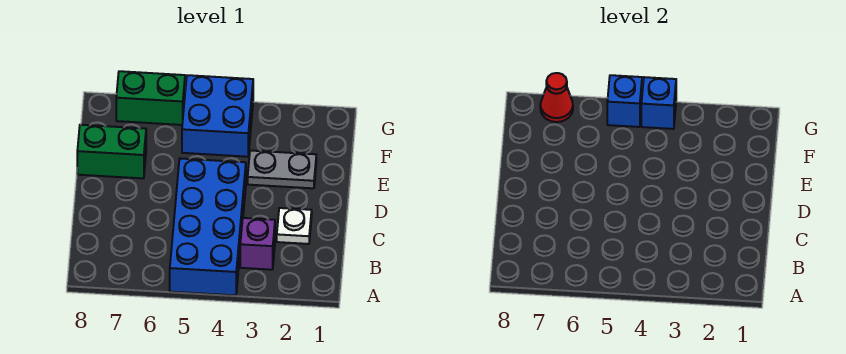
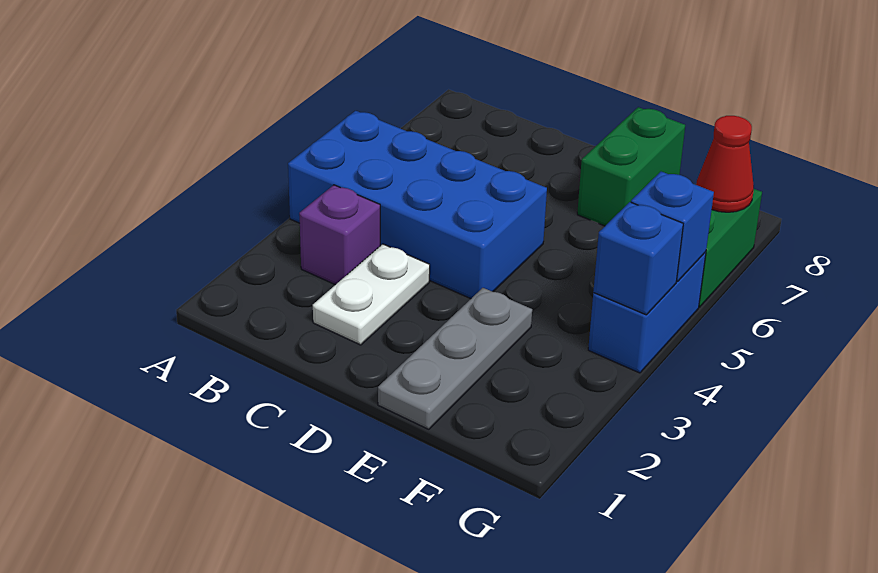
white plate C2 level 1 -> white plate C2:C3 level 1
grey plate E2:E3 level 1 -> grey plate E1:E3 level 1
blue brick F4:G5 level 1 -> blue brick G4:G5 level 1

